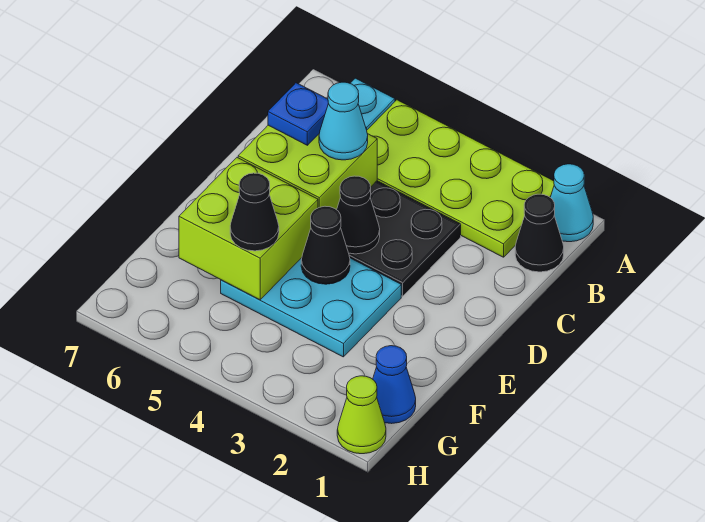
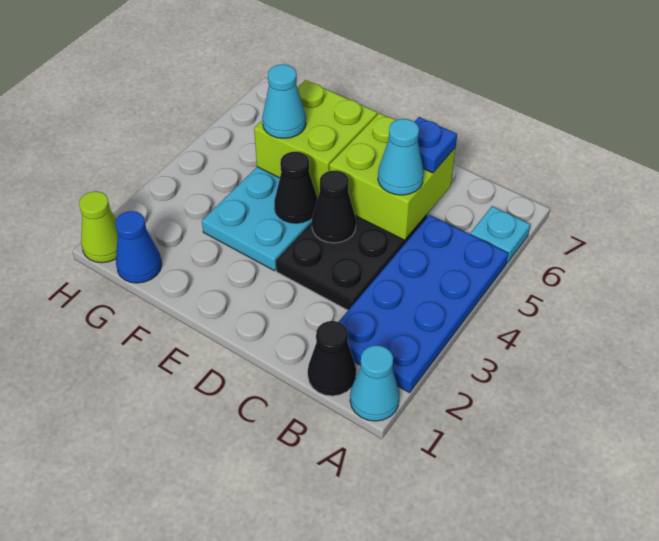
lime plate A2:B5 level 1 -> blue plate A2:B5 level 1
black cone F5 level 3 -> cyan cone F5 level 3

